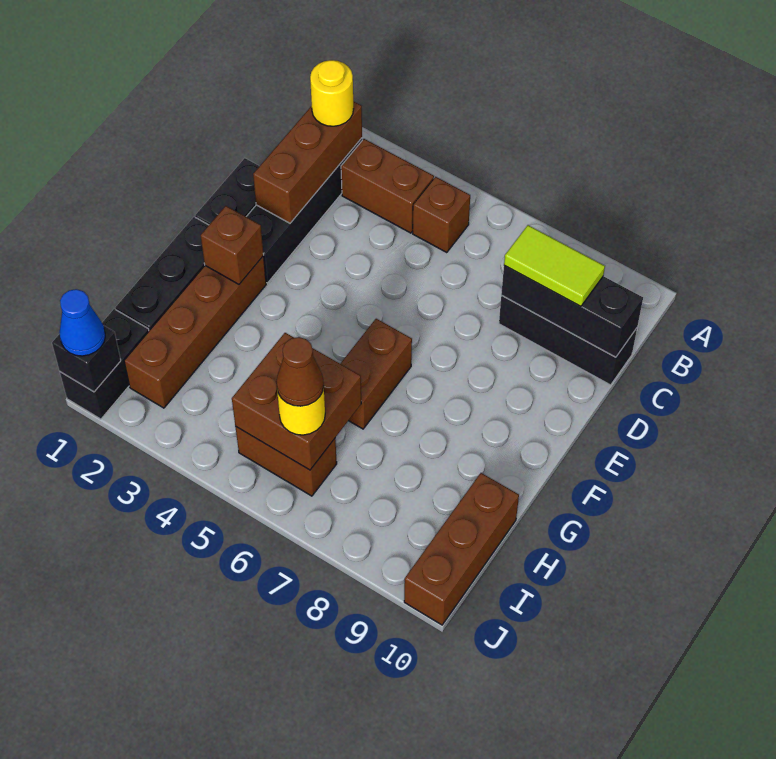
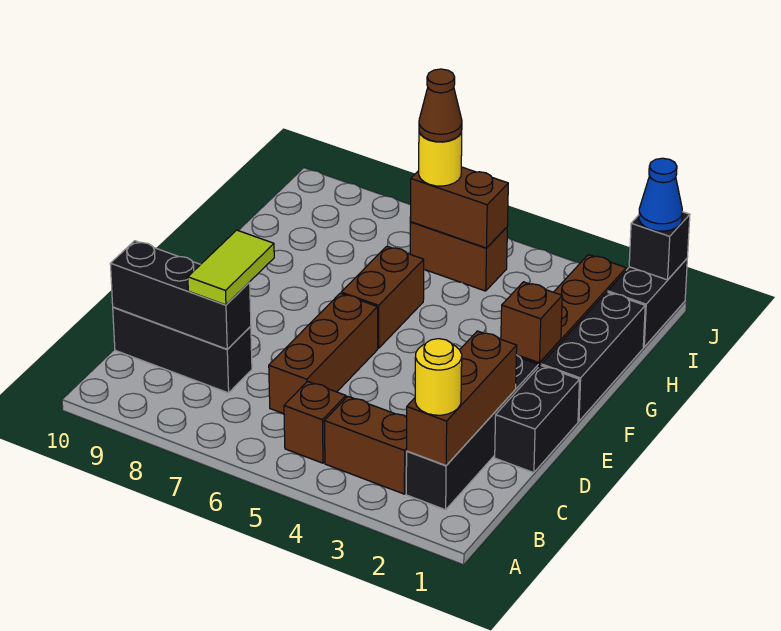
lime tile C8:C9 level 3 -> lime tile C8:D8 level 3
brown brick H5:I6 level 2 -> brown brick I5:I6 level 2
brown brick H10:J10 level 1 -> brown brick C6:E6 level 1

